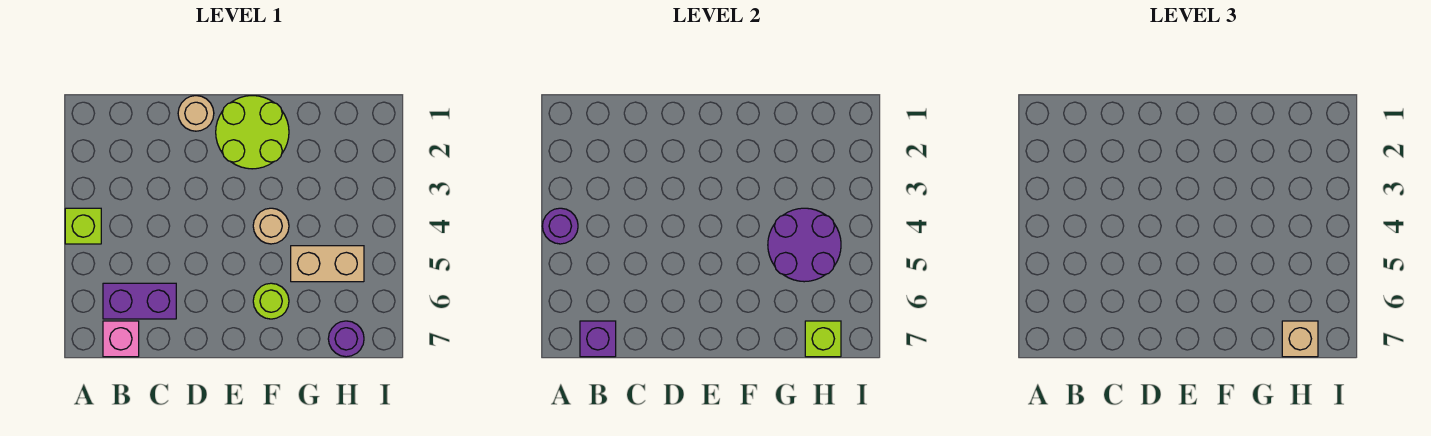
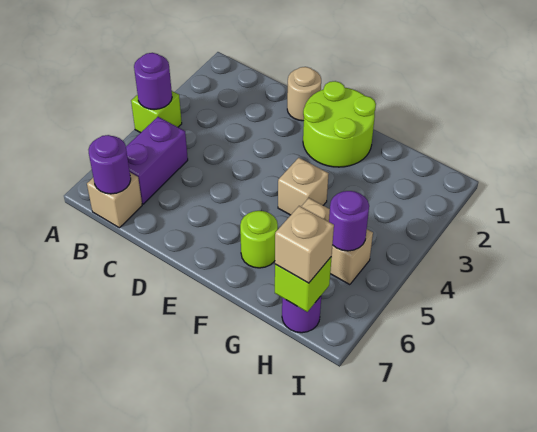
purple brick B6:C6 level 1 -> purple brick B5:B6 level 1
pink brick B7 level 1 -> tan brick B7 level 1
purple brick B7 level 2 -> purple round brick B7 level 2
tan round brick F4 level 1 -> tan brick F4 level 1
purple round brick G4:H5 level 2 -> purple round brick H5 level 2

